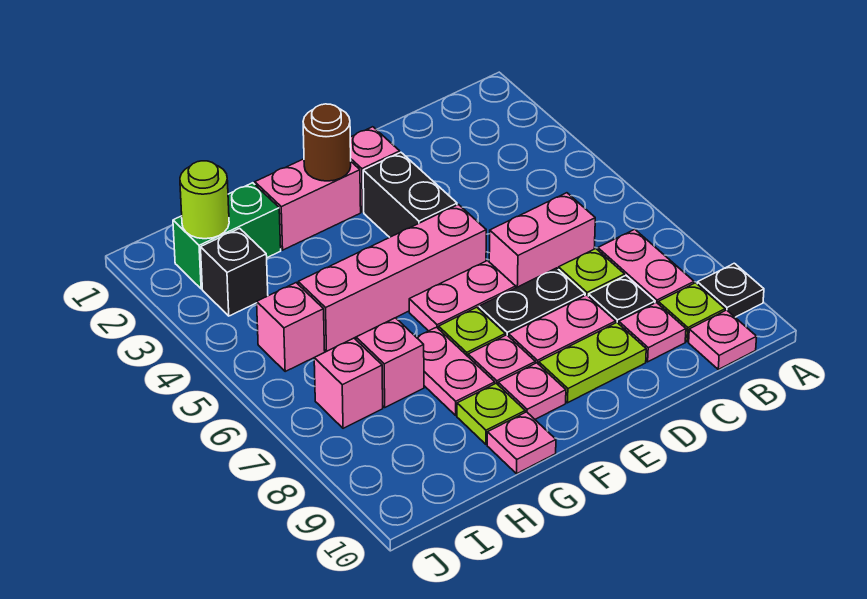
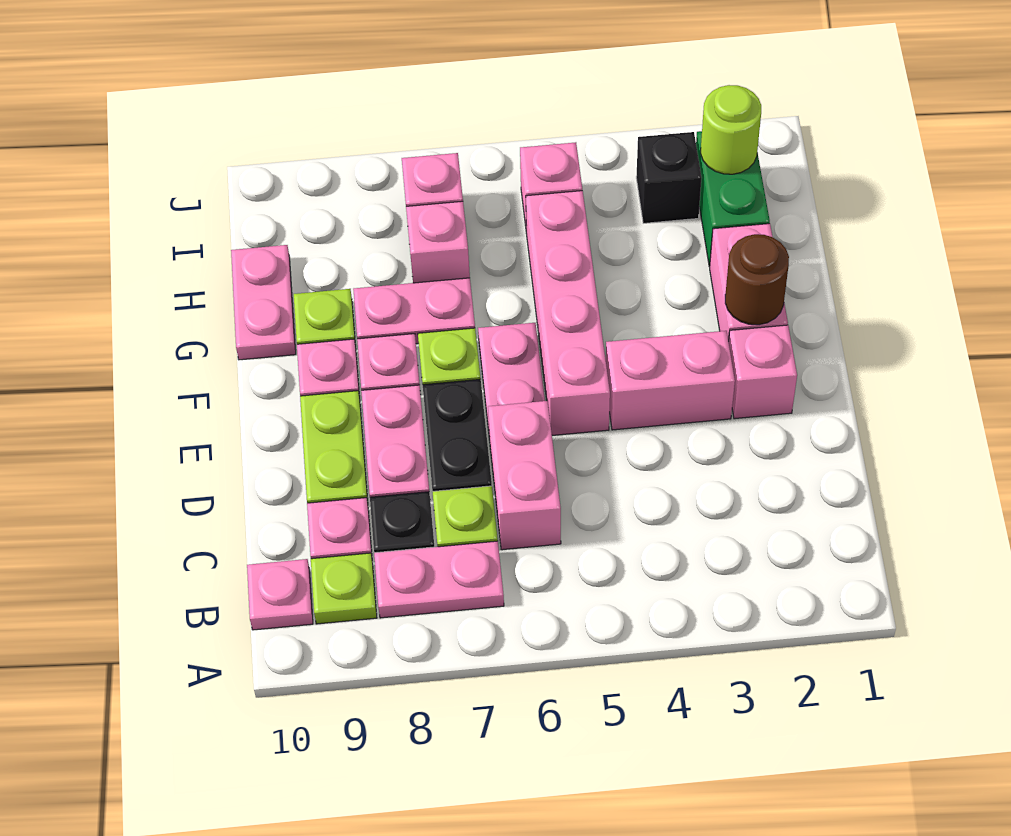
black plate A9 level 1 -> none
black brick E3:E4 level 1 -> pink brick E3:E4 level 1
pink plate G10 level 1 -> pink plate G10:H10 level 1

